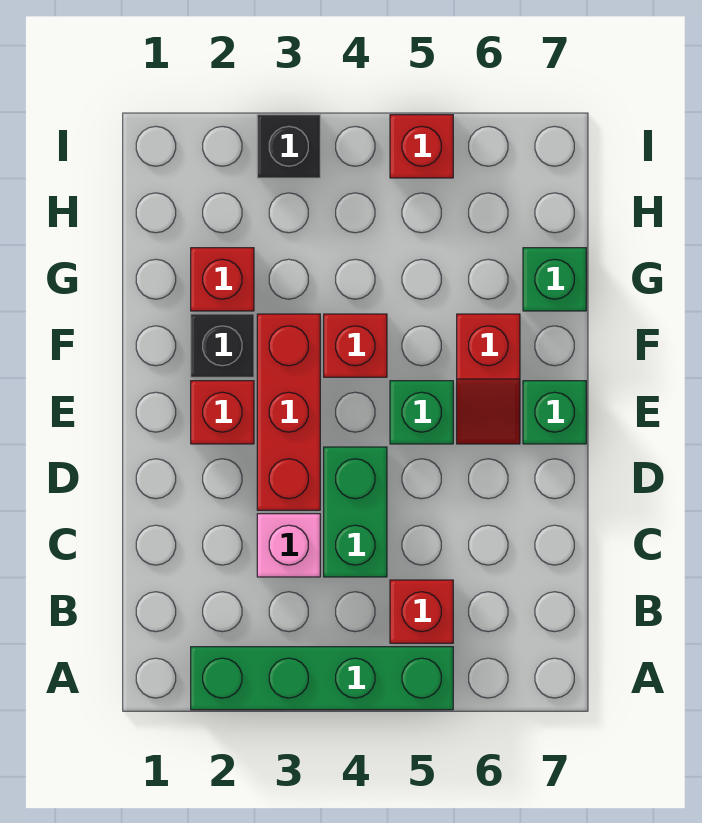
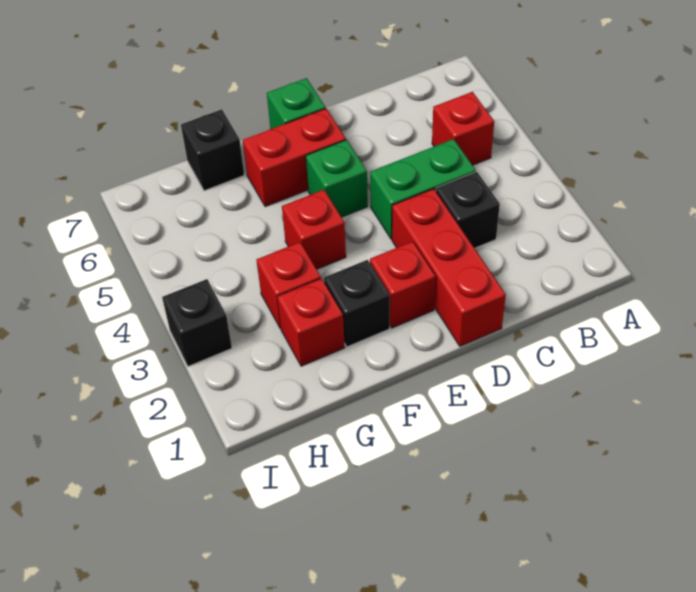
green brick A2:A5 level 1 -> none
pink brick C3 level 1 -> black brick C3 level 1
red brick D3:F3 level 1 -> red brick D1:D3 level 1
red slope E6:F6 level 1 top F -> red brick E6:F6 level 1
green brick G7 level 1 -> black brick G7 level 1
red brick I5 level 1 -> red brick G3 level 1

